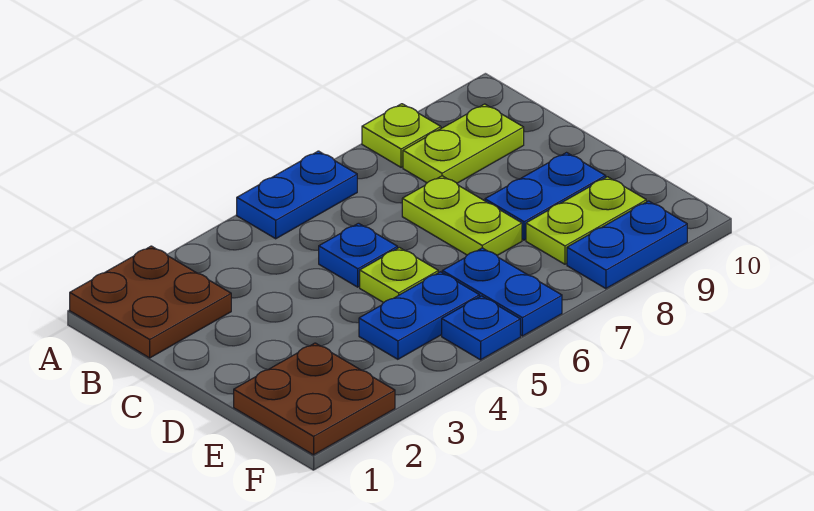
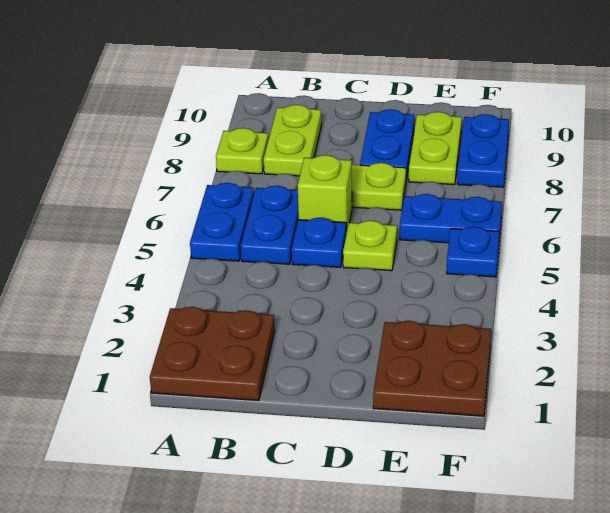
none -> lime brick C6 level 1
blue plate E4:E5 level 1 -> blue plate B5:B6 level 1

